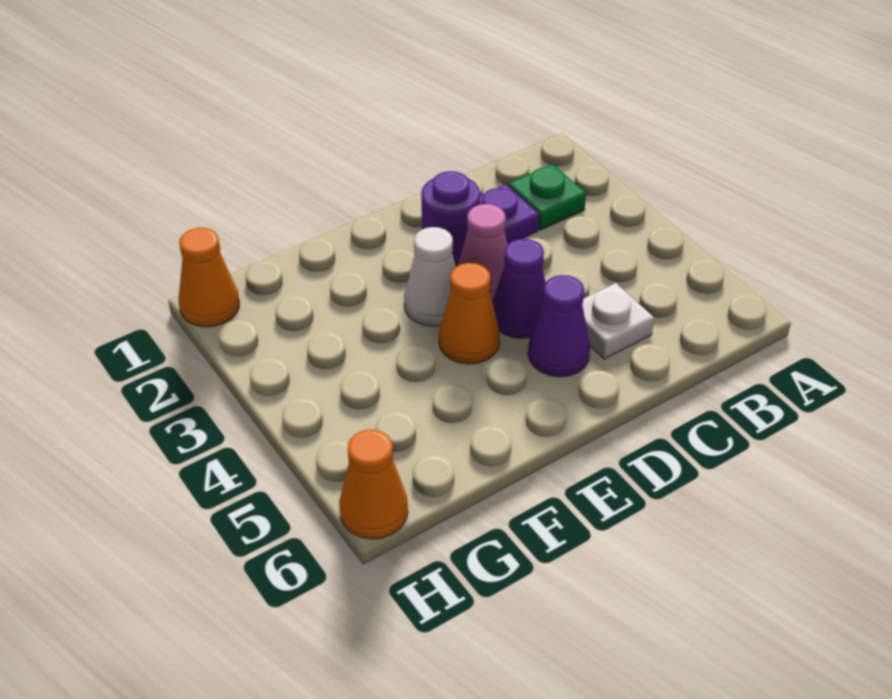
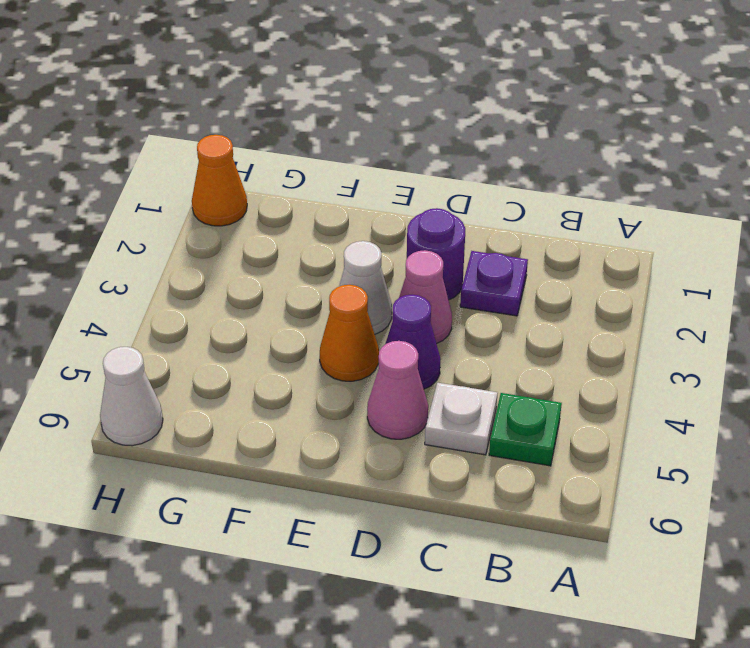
green plate B2 level 1 -> green plate B5 level 1
purple cone D5 level 1 -> pink cone D5 level 1
orange cone H6 level 1 -> white cone H6 level 1

